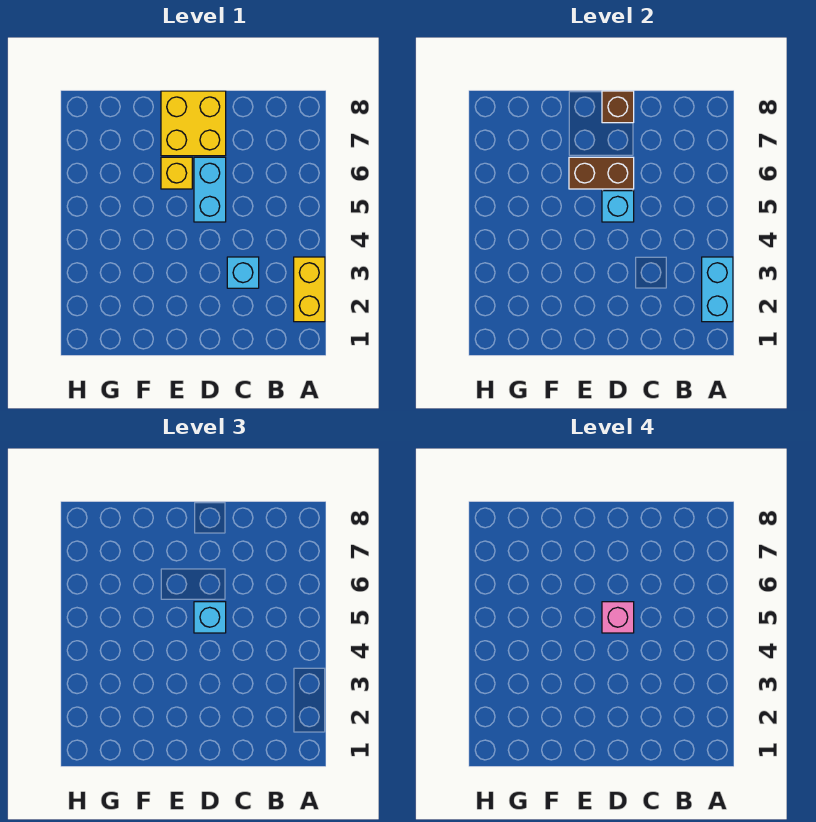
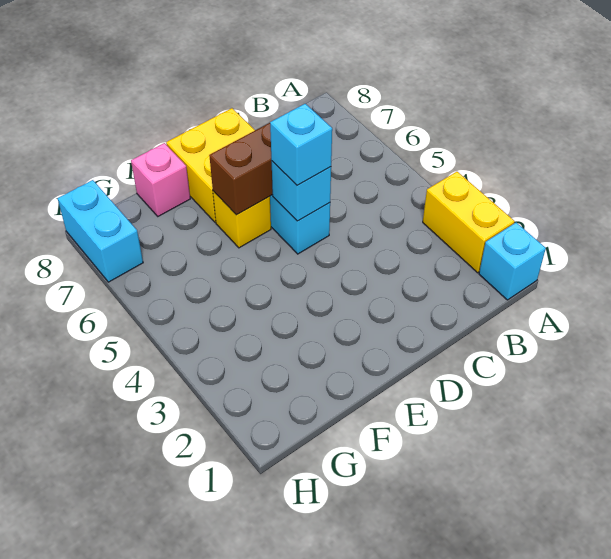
cyan brick A2:A3 level 2 -> cyan brick H7:H8 level 1
cyan brick C3 level 1 -> cyan brick A1 level 1
pink brick D5 level 4 -> pink brick F8 level 1
brown brick D8 level 2 -> none

